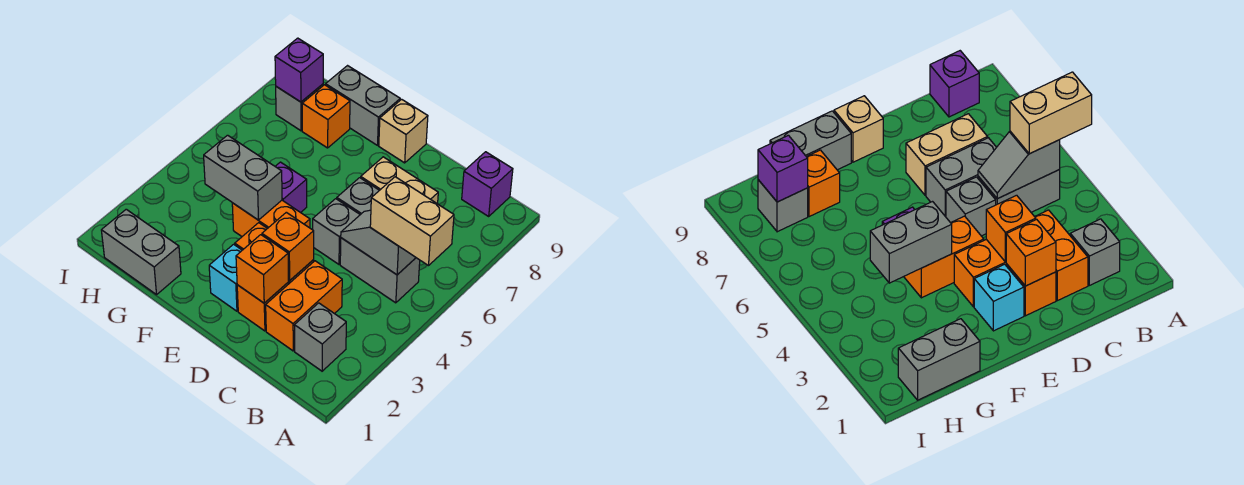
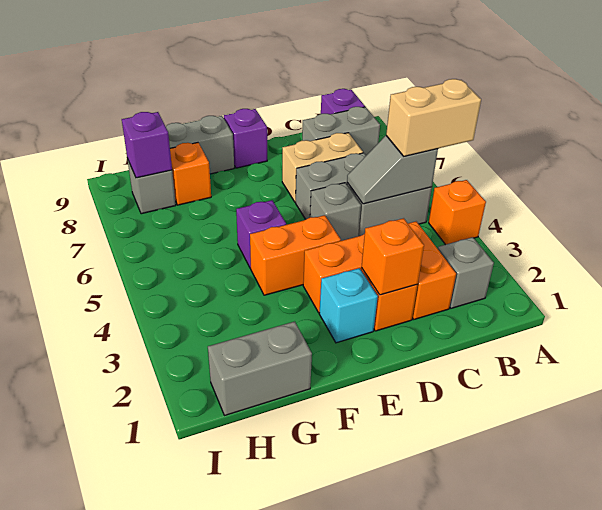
orange brick D3 level 2 -> orange brick A4 level 1
tan brick E9 level 1 -> purple brick E9 level 1
grey brick F4:G4 level 2 -> grey brick B8:C8 level 1

